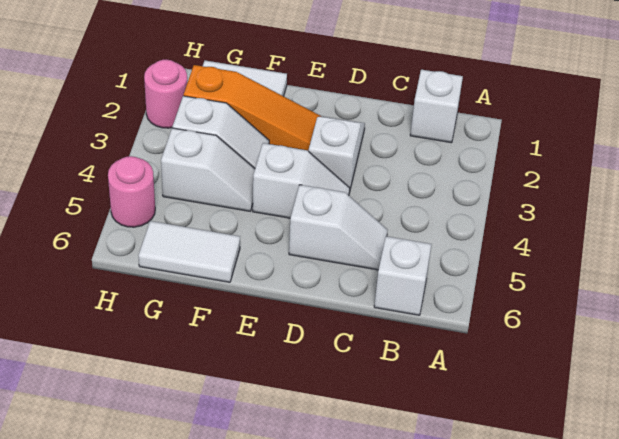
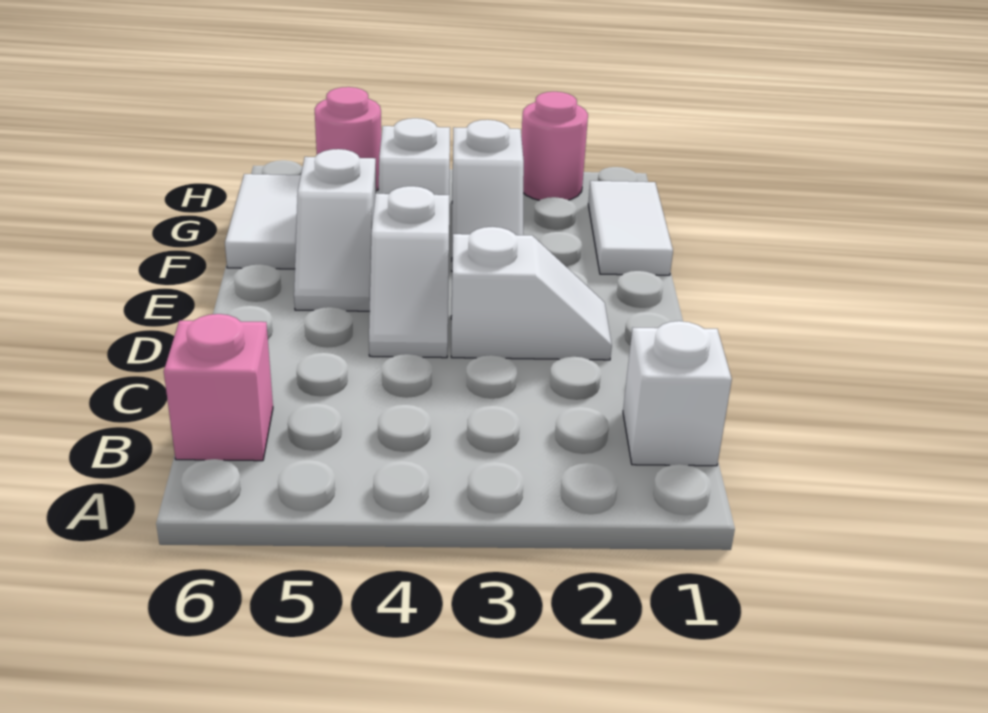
white brick B6 level 1 -> pink brick B6 level 1
white slope C5:D5 level 1 top D -> white slope E5:F5 level 1 top F
orange slope E2:G2 level 1 top G -> none

